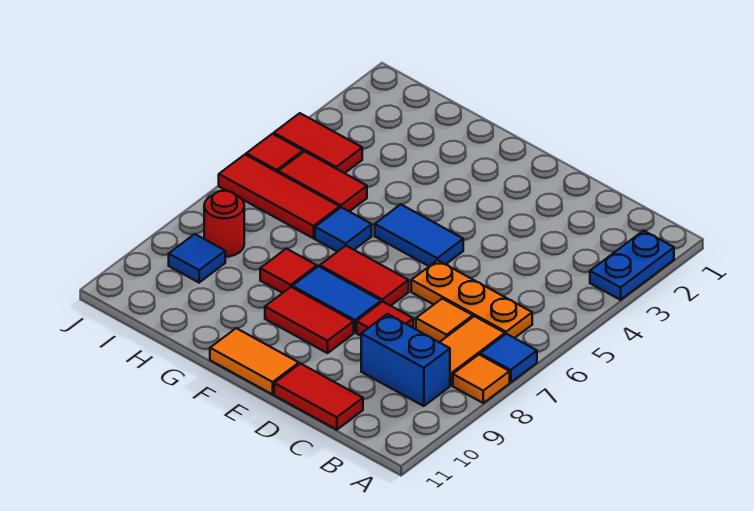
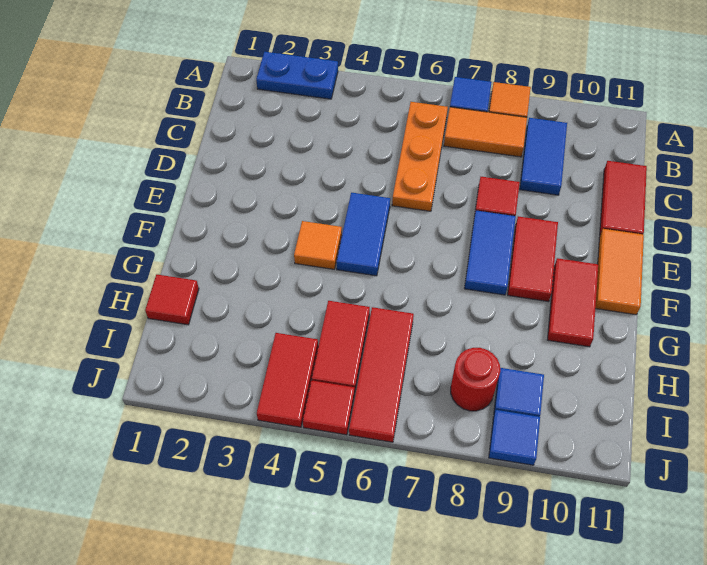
blue brick B9:C9 level 1 -> blue tile B9:C9 level 1
orange tile C7 level 1 -> orange tile F4 level 1
red tile E7:F7 level 1 -> red tile F10:G10 level 1
blue tile G6 level 1 -> blue tile J9 level 1
red tile G8 level 1 -> red tile H1 level 1

